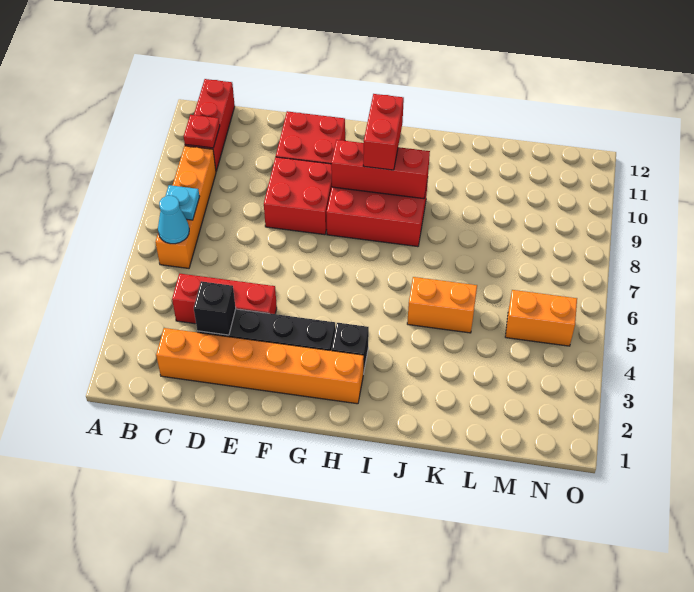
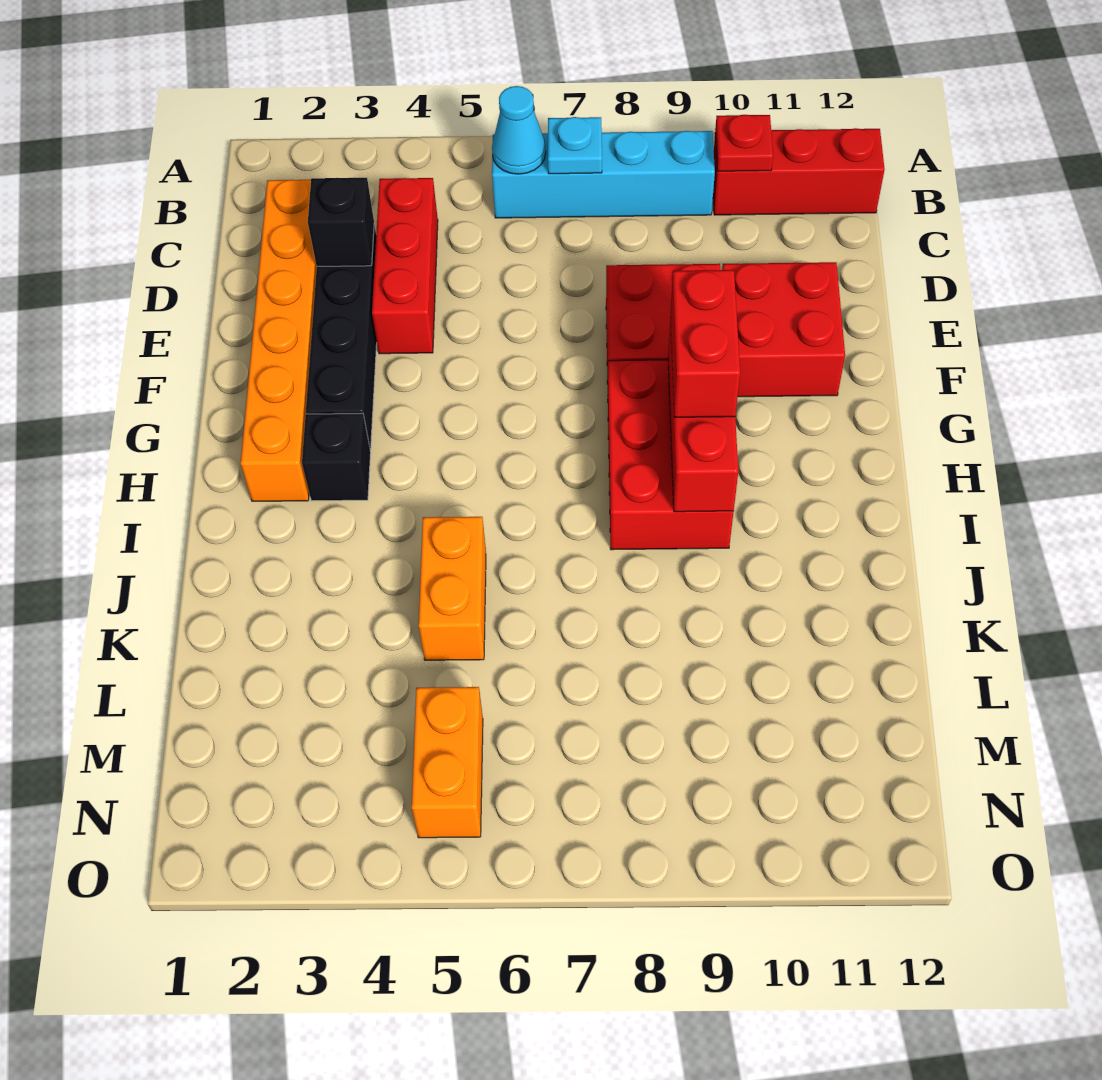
orange brick B6:B9 level 1 -> cyan brick B6:B9 level 1
red brick H9:H10 level 3 -> red brick G9:H9 level 3

